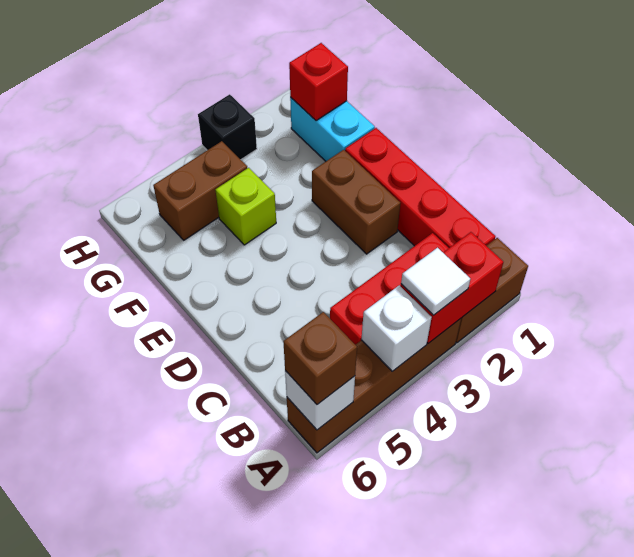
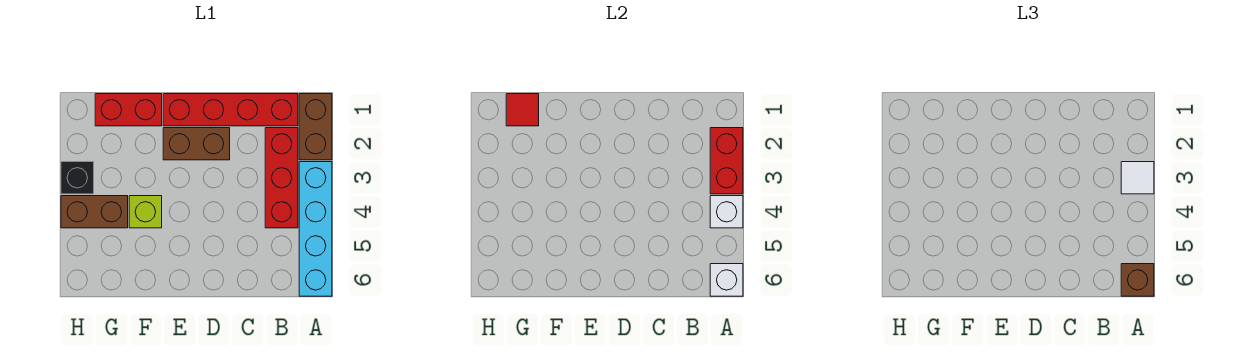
brown brick A3:A6 level 1 -> cyan brick A3:A6 level 1
cyan brick F1:G1 level 1 -> red brick F1:G1 level 1
red brick G1 level 2 -> red tile G1 level 2
brown brick G4:G5 level 1 -> brown brick G4:H4 level 1

